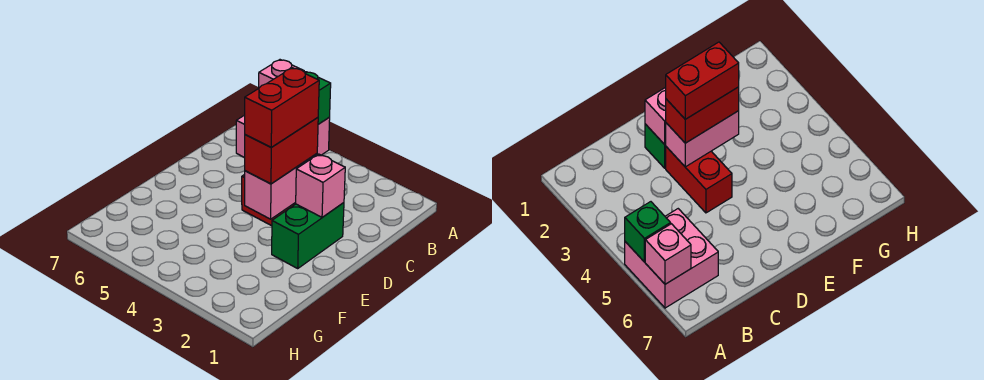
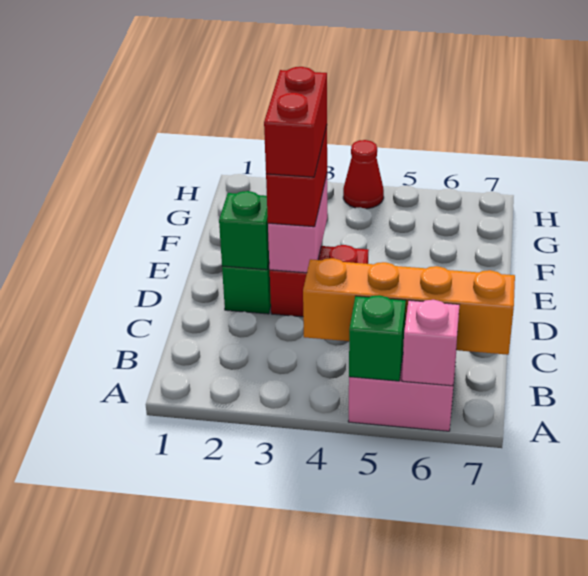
none -> orange brick B4:B7 level 2
pink brick D2 level 2 -> green brick D2 level 2
none -> red cone H4 level 1

